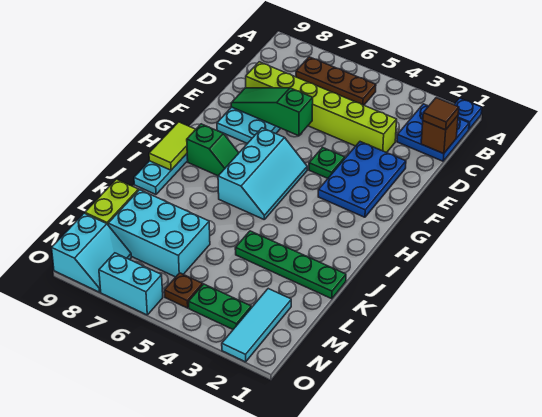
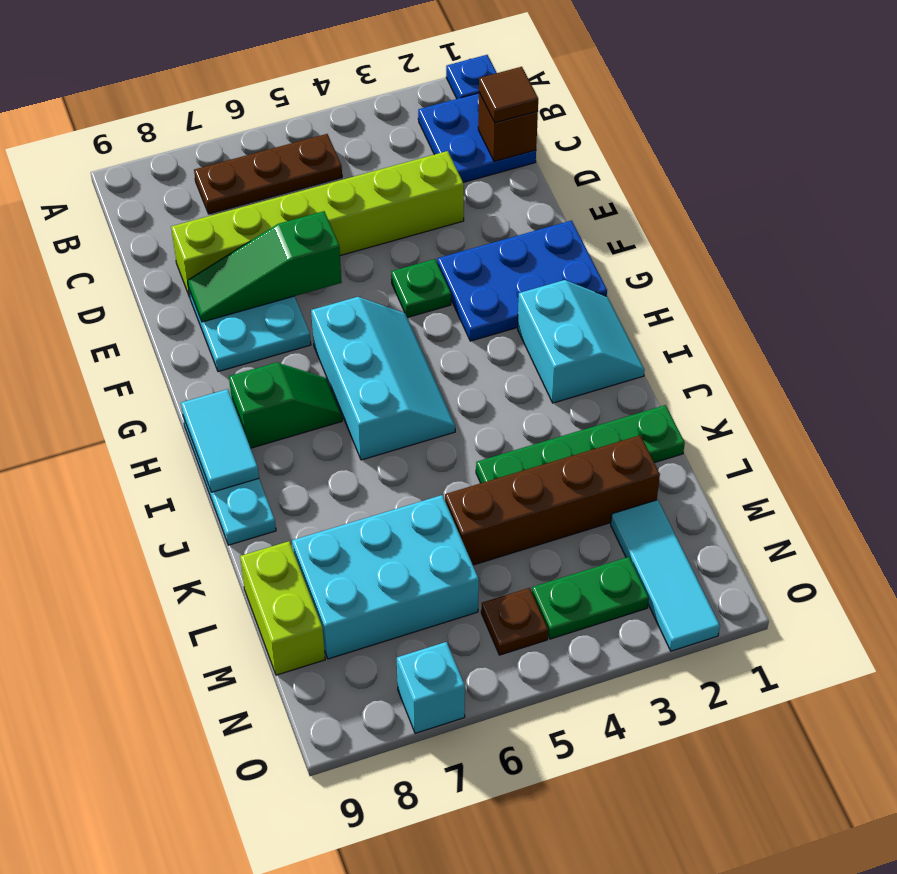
blue plate E2:G3 level 1 -> blue plate F1:G3 level 1
lime tile H9:I9 level 2 -> cyan tile H9:I9 level 2
none -> brown brick L2:L5 level 1
cyan slope N8:O9 level 1 top 9 -> cyan slope H1:I2 level 1 top 2
cyan brick O6:O7 level 1 -> cyan brick O7 level 1

